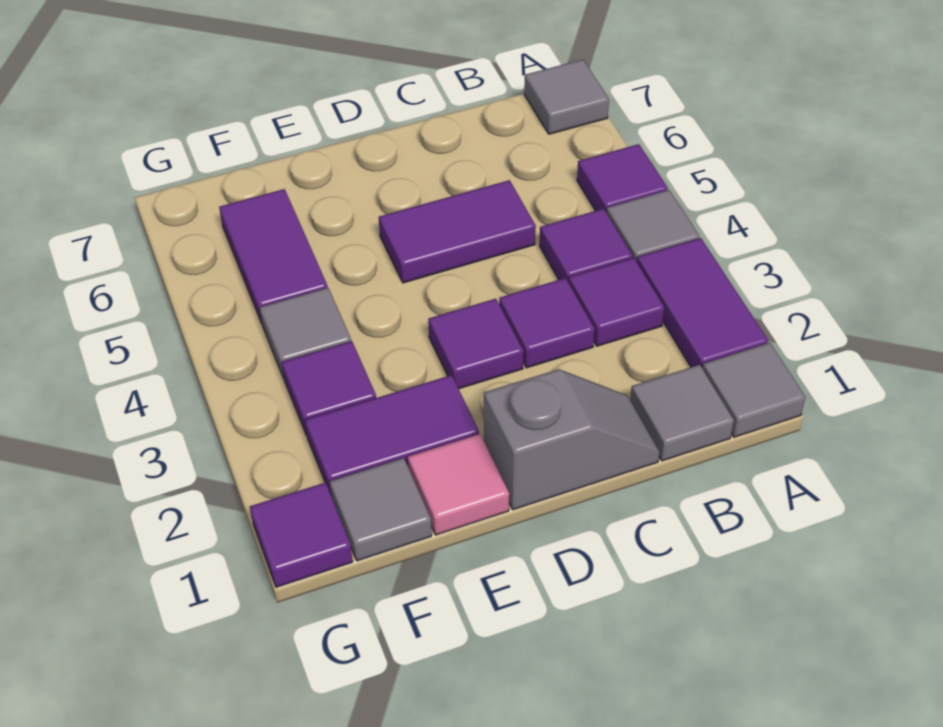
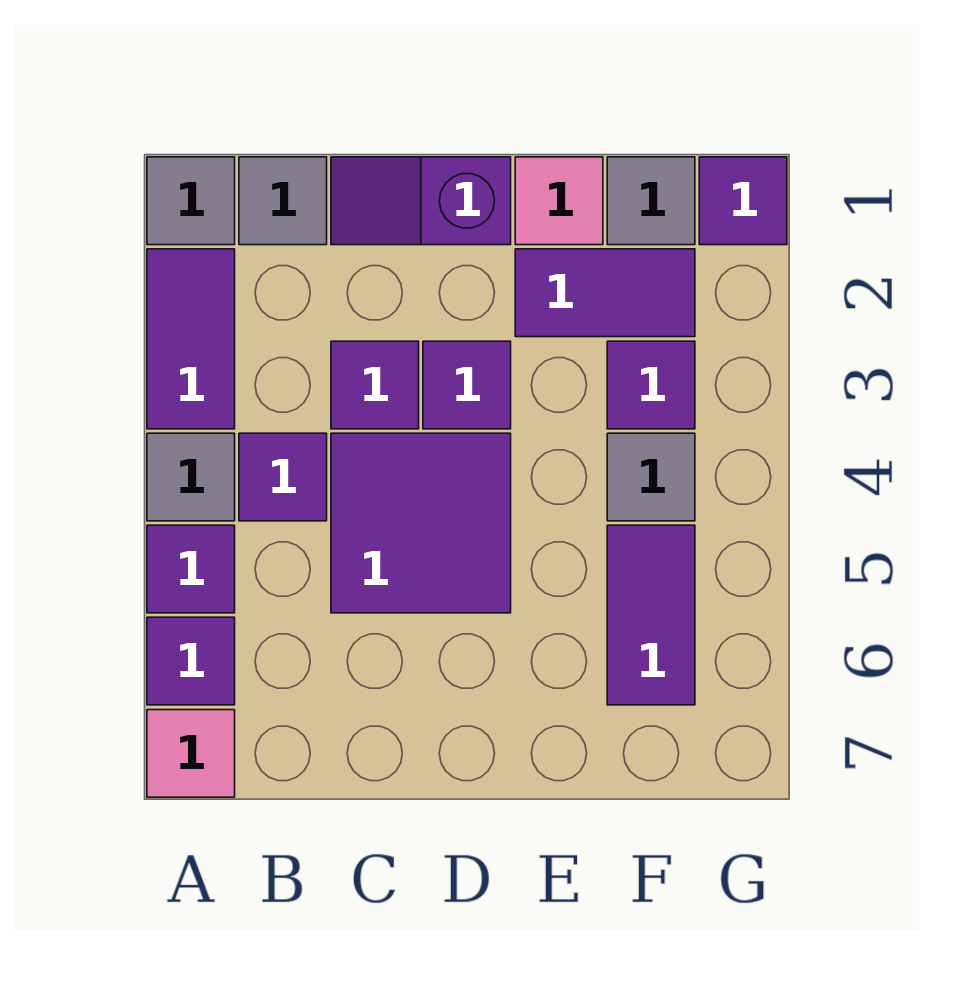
grey tile A7 level 1 -> pink tile A7 level 1
purple tile B3 level 1 -> purple tile A6 level 1
grey slope C1:D1 level 1 top D -> purple slope C1:D1 level 1 top D
purple tile C5:D5 level 1 -> purple tile C4:D5 level 1

